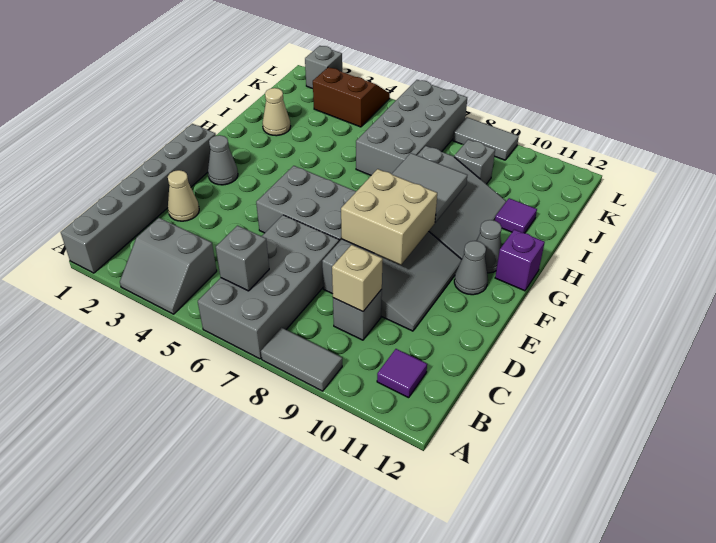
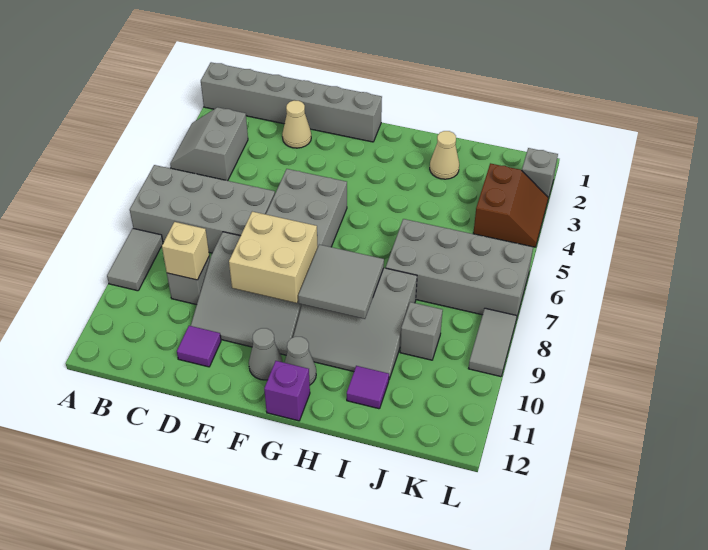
grey brick B6 level 2 -> none
purple tile B11 level 1 -> purple tile D11 level 1
grey cone F2 level 1 -> none

